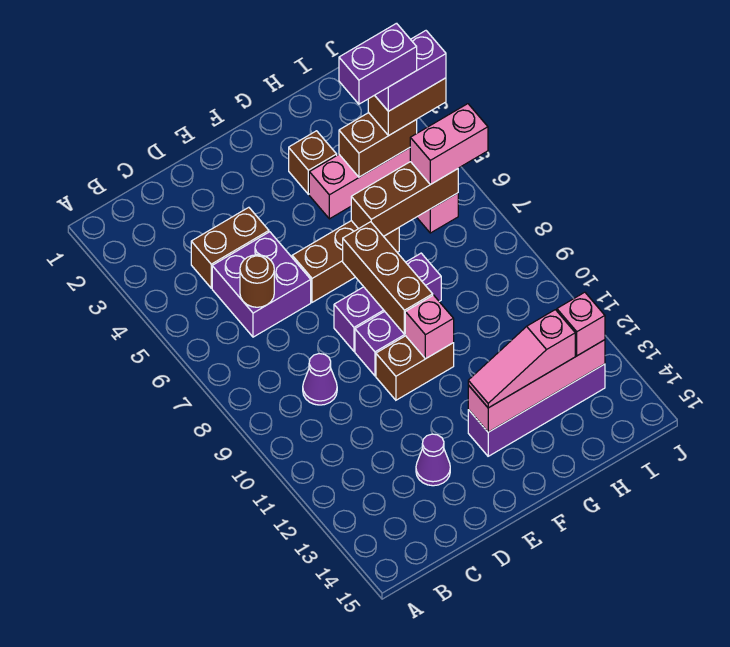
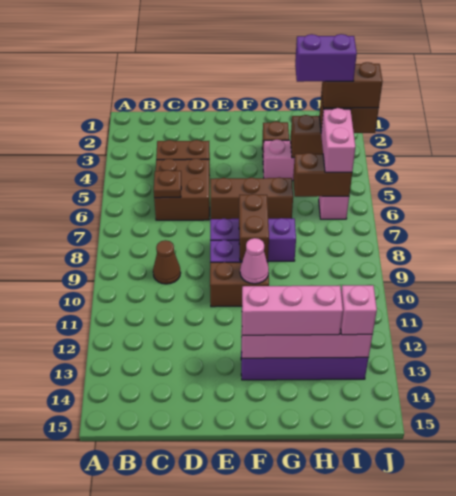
purple brick C5:D6 level 1 -> brown brick C5:D6 level 1
brown round brick C6 level 2 -> brown plate C6 level 2
purple cone C9 level 1 -> brown cone C9 level 1
purple cone D13 level 1 -> none
brown brick F7:F9 level 2 -> brown brick F8:F9 level 2
pink brick F10 level 2 -> pink cone F10 level 2
pink slope F13:H13 level 3 top H -> pink brick F13:H13 level 3
brown brick G6:I6 level 2 -> brown brick H6:I6 level 2
purple brick I4:J4 level 4 -> brown brick I4:J4 level 4
pink brick I6:J6 level 3 -> pink brick I5:I6 level 3

